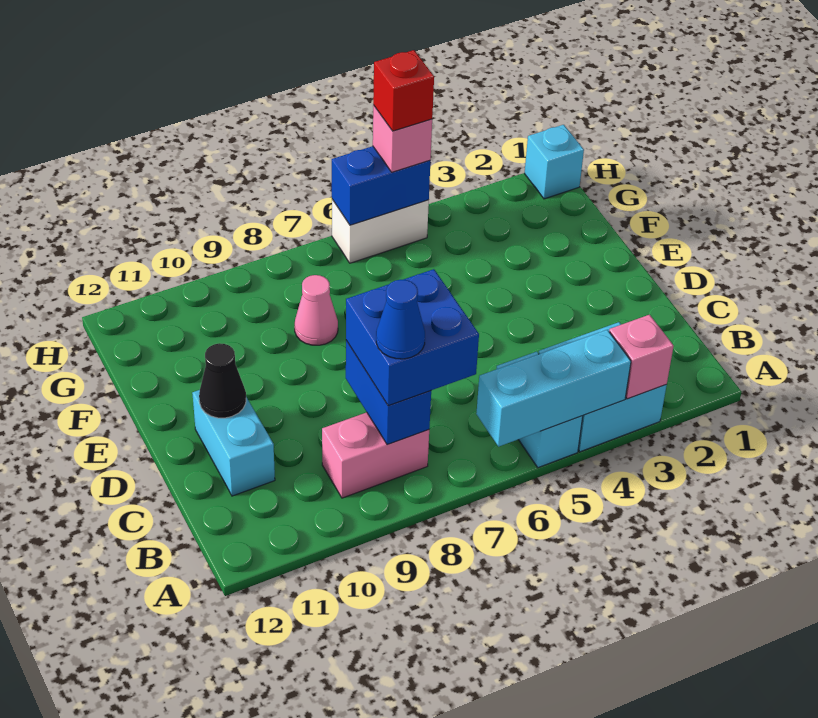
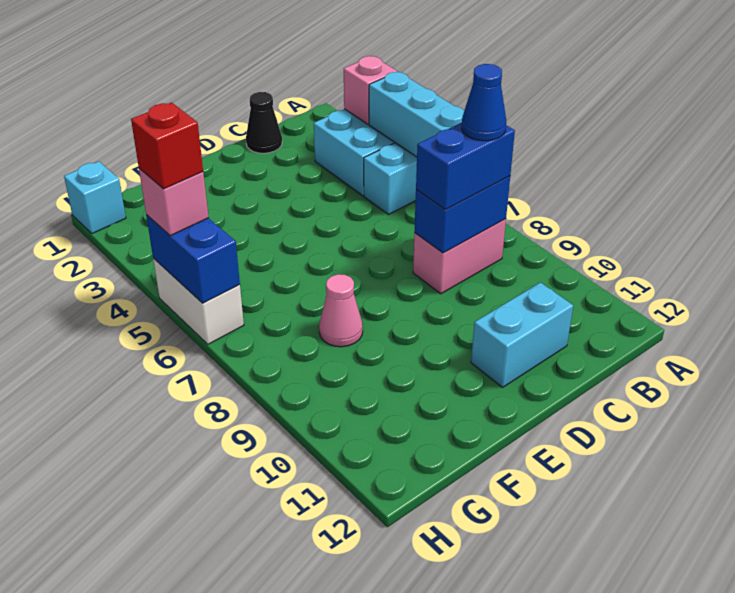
blue brick B7:C8 level 3 -> blue brick B8:C8 level 3
pink brick B8:B9 level 1 -> pink brick B8:C8 level 1
black cone D11 level 2 -> black cone C1 level 1

